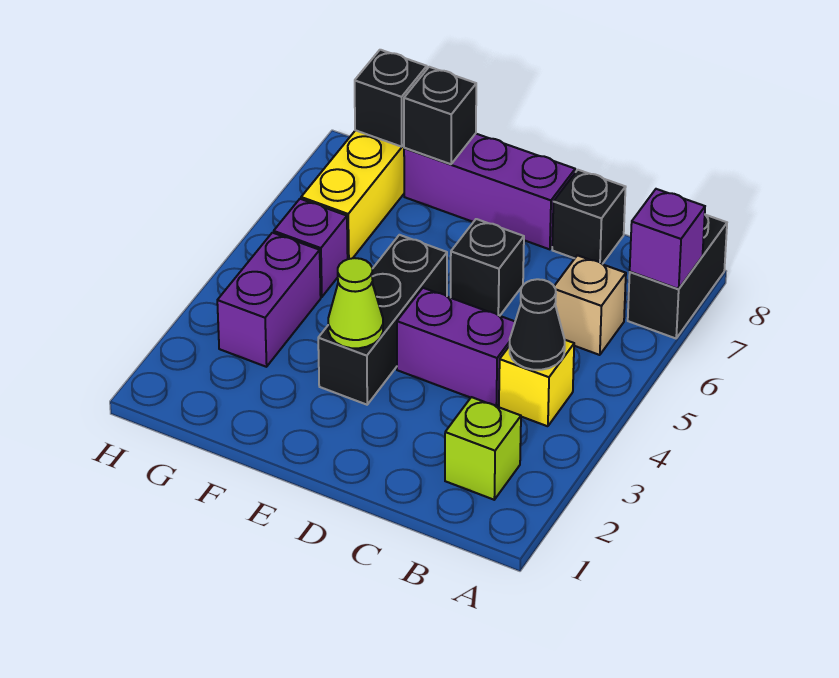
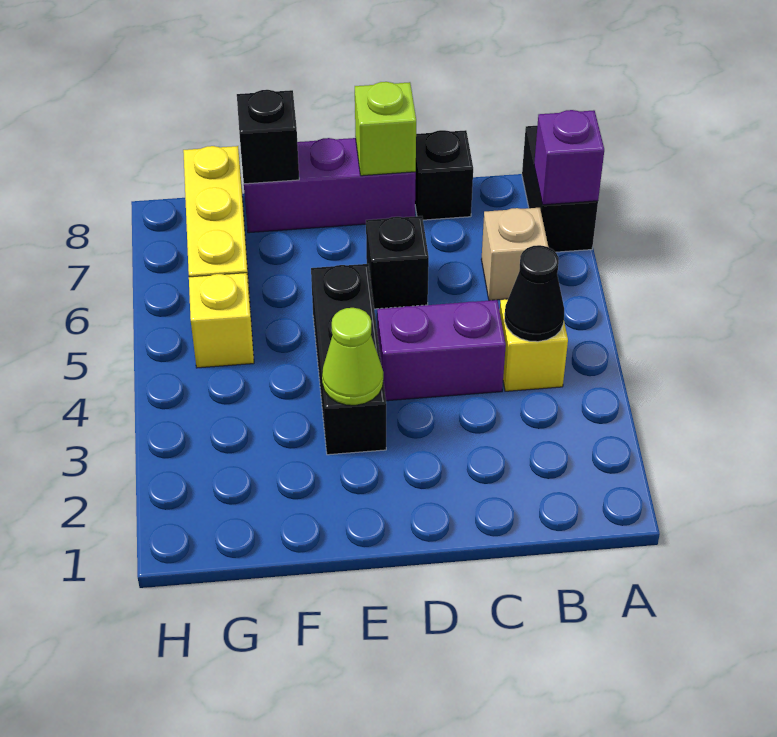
lime brick B2 level 1 -> lime brick D8 level 2
purple brick G3:G4 level 1 -> none
purple brick G5 level 1 -> yellow brick G5 level 1
black brick G8 level 2 -> none

